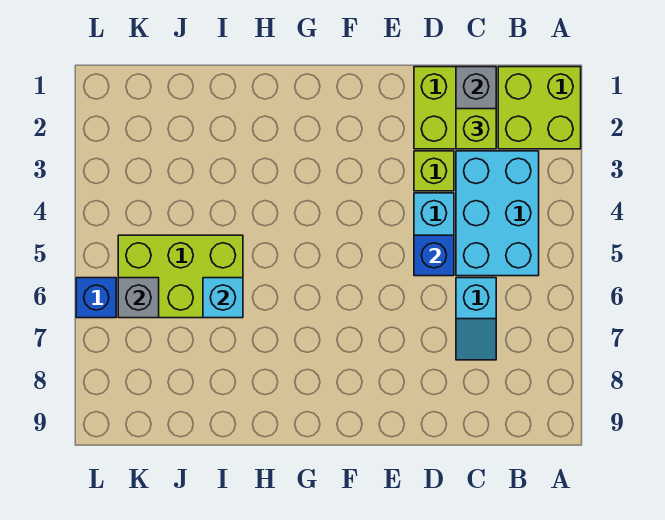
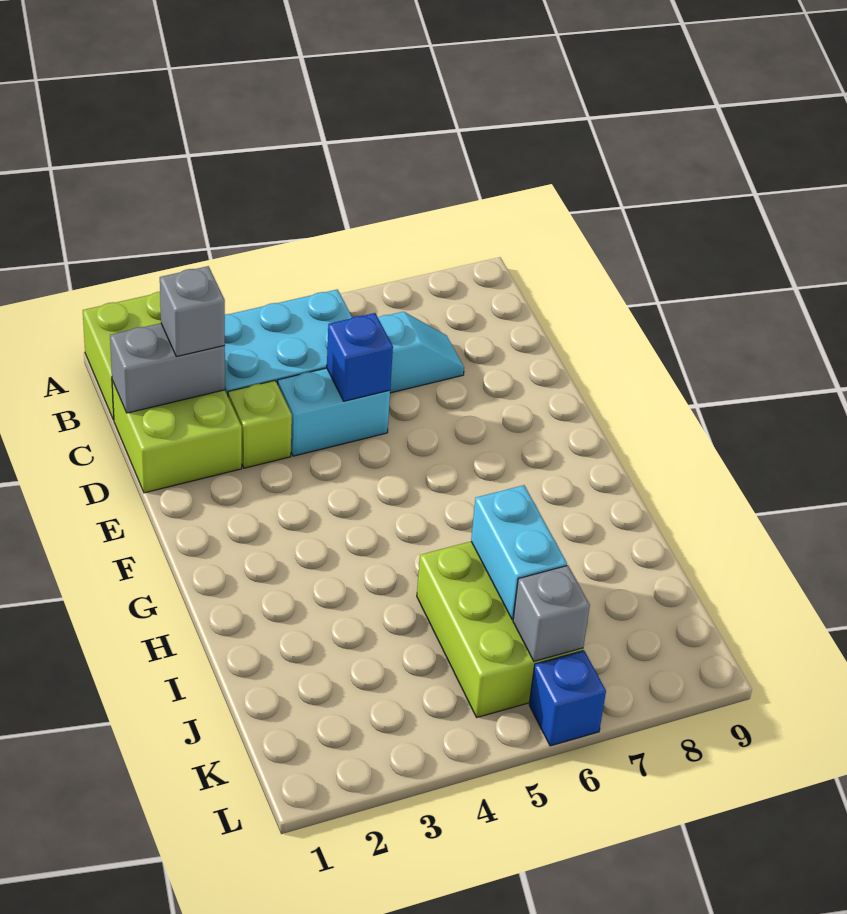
lime brick C2 level 3 -> grey brick C2 level 3
cyan brick I6 level 2 -> cyan brick I6:J6 level 2

